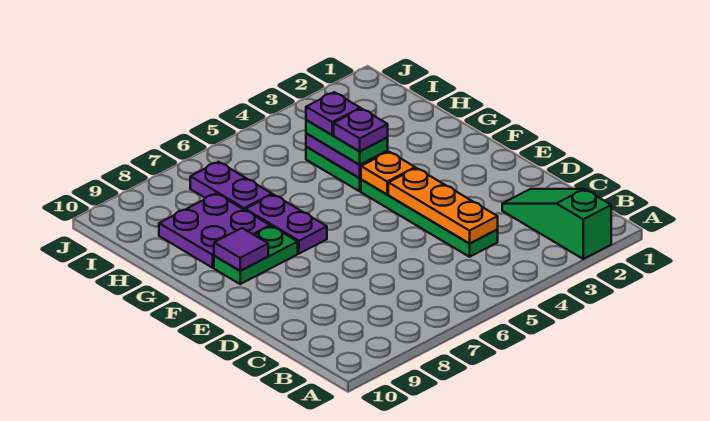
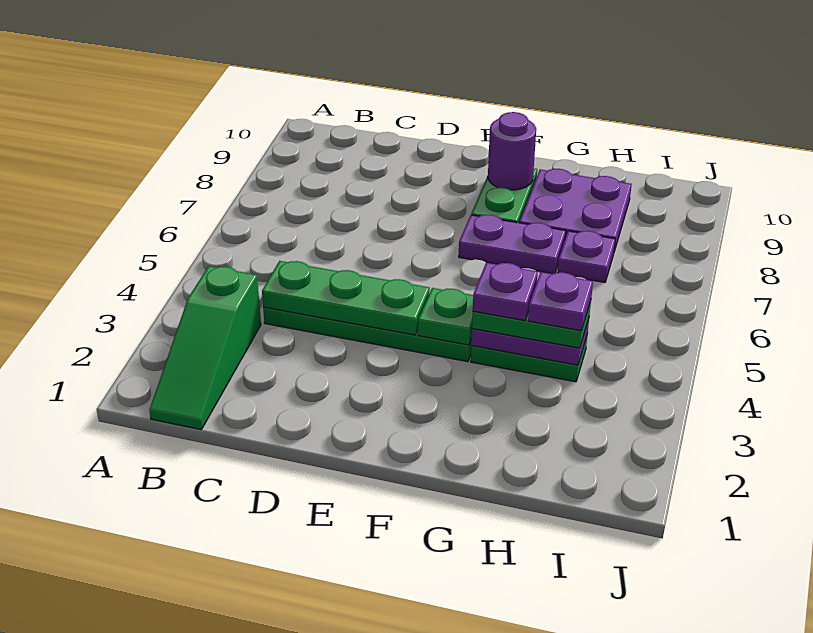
green slope A2:C2 level 1 top A -> green slope B1:B3 level 1 top 3
orange plate C4:E4 level 2 -> green plate C4:E4 level 2
orange plate F4 level 2 -> green plate F4 level 2
purple tile F9 level 2 -> purple round brick F9 level 2
purple plate H7:I7 level 1 -> purple plate H7 level 1

